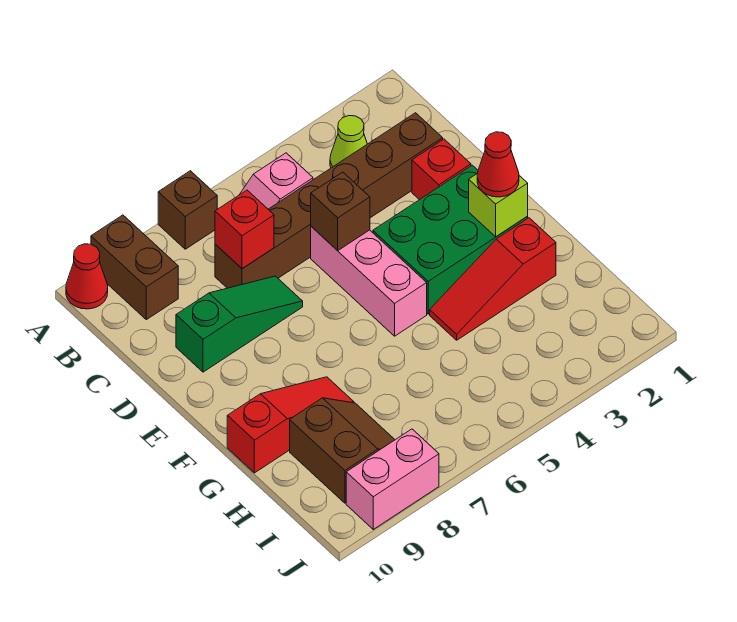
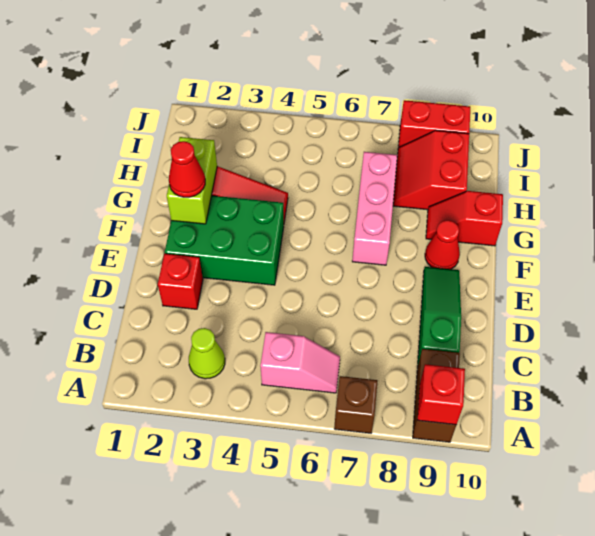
red cone A10 level 1 -> red cone F9 level 1
brown brick C2:C7 level 1 -> none
red brick C7 level 2 -> red brick A9 level 2
pink brick D5:F5 level 1 -> pink brick F7:H7 level 1
brown brick D5 level 2 -> none
green slope D7:D9 level 1 top 9 -> green slope C9:E9 level 1 top C
lime brick F2 level 2 -> lime brick F2:G2 level 2
red slope G8:G10 level 1 top 10 -> red slope G9:G10 level 1 top 10
brown slope H8:I9 level 1 top 9 -> red slope H8:I9 level 1 top 9
pink brick J8:J9 level 1 -> red brick J8:J9 level 1

